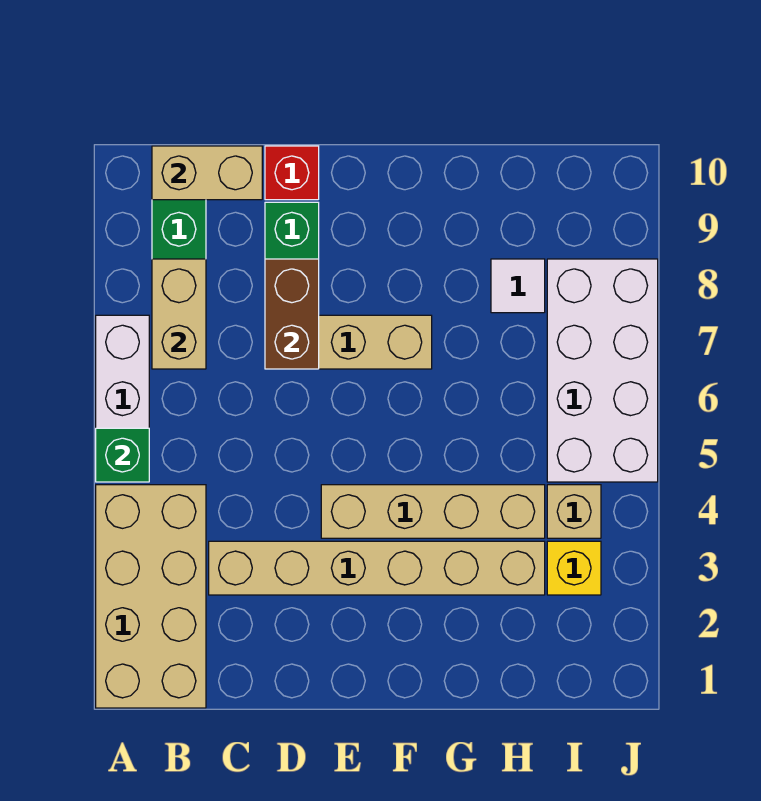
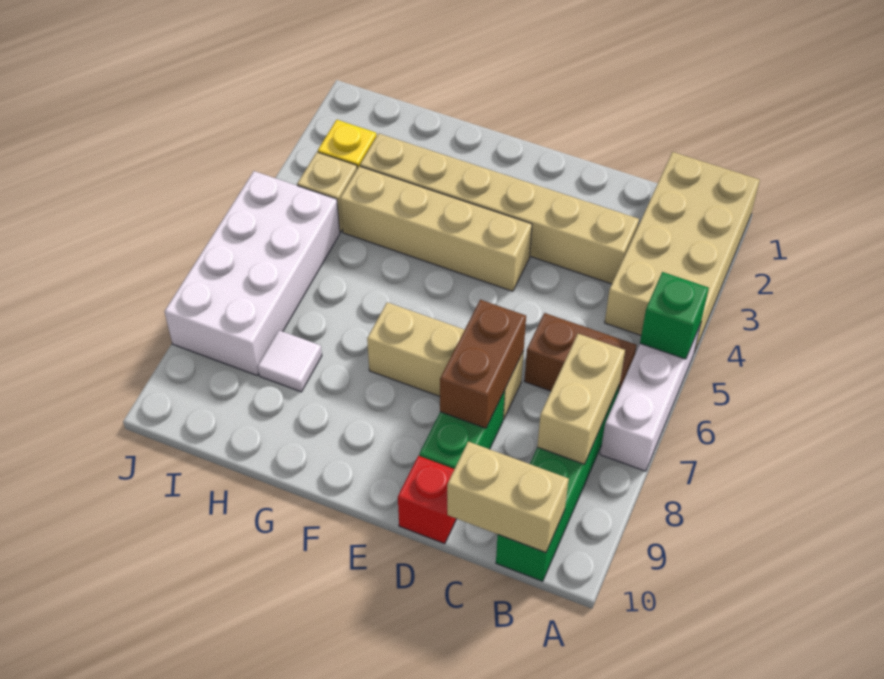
none -> brown brick B6:C6 level 1

